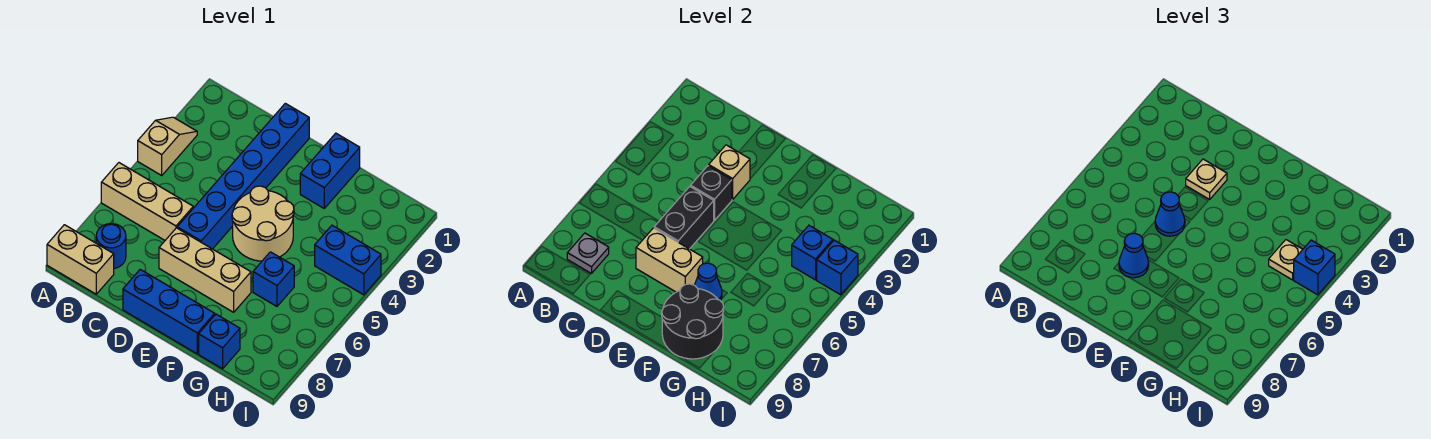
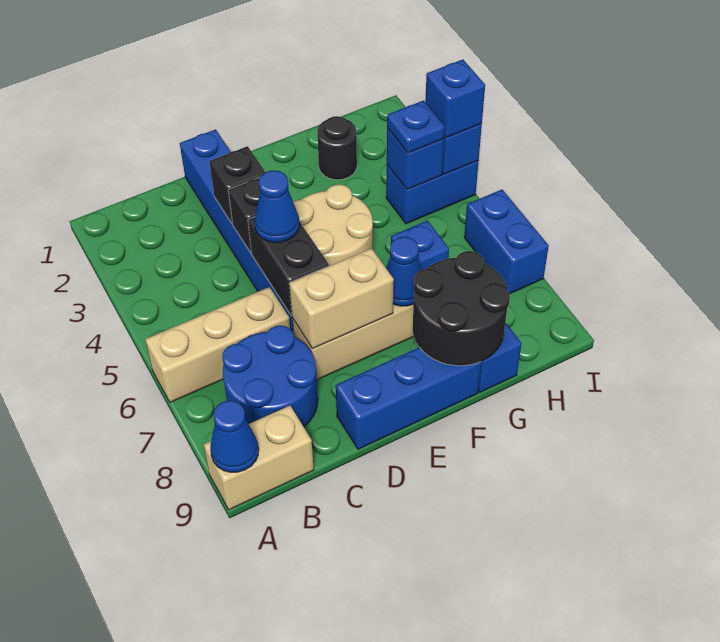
tan slope A3:A4 level 1 top 4 -> none
blue round brick B8 level 1 -> blue round brick B7:C8 level 1
grey plate B8 level 2 -> none
tan brick D3 level 2 -> black brick D3 level 2
tan plate D3 level 3 -> none
blue cone D7 level 3 -> blue cone A9 level 2
blue brick F1:F2 level 1 -> blue brick I6:I7 level 1
none -> black round brick G2 level 1
tan plate H4 level 3 -> blue plate H4 level 3

